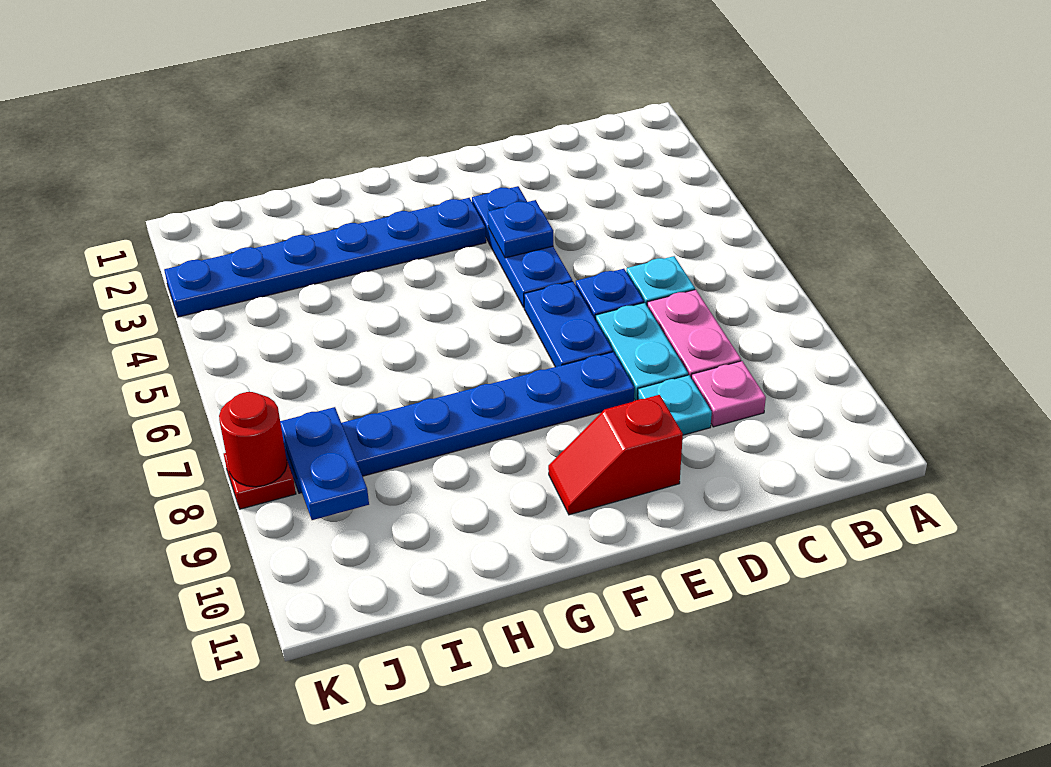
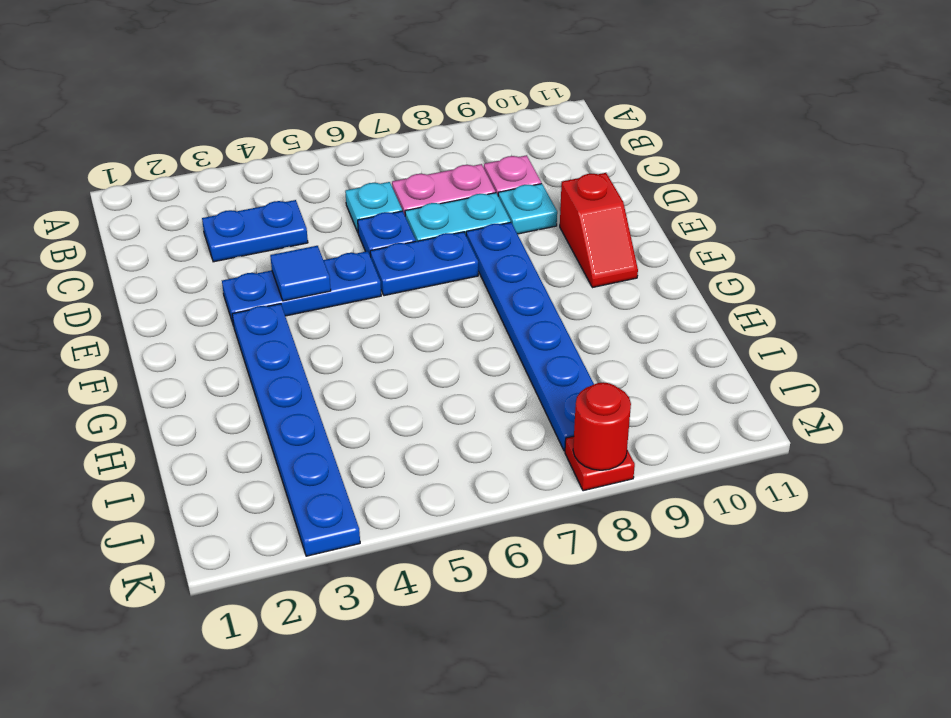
blue plate E4 level 2 -> blue tile E4 level 2
blue plate J8:J9 level 2 -> blue plate C3:C4 level 1

